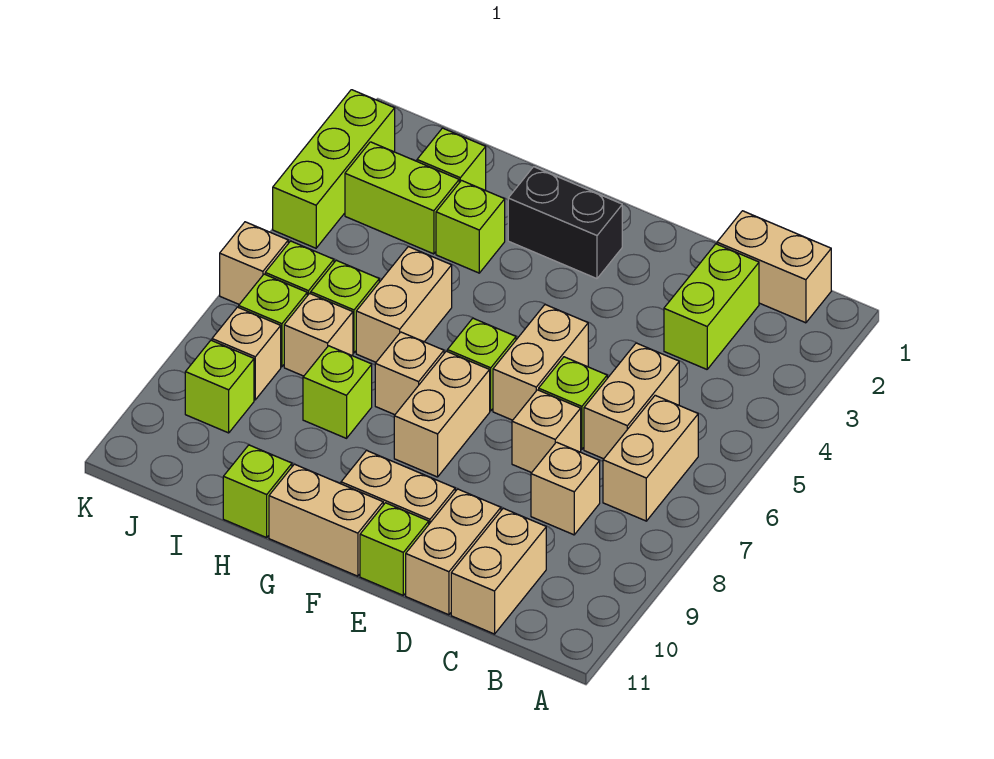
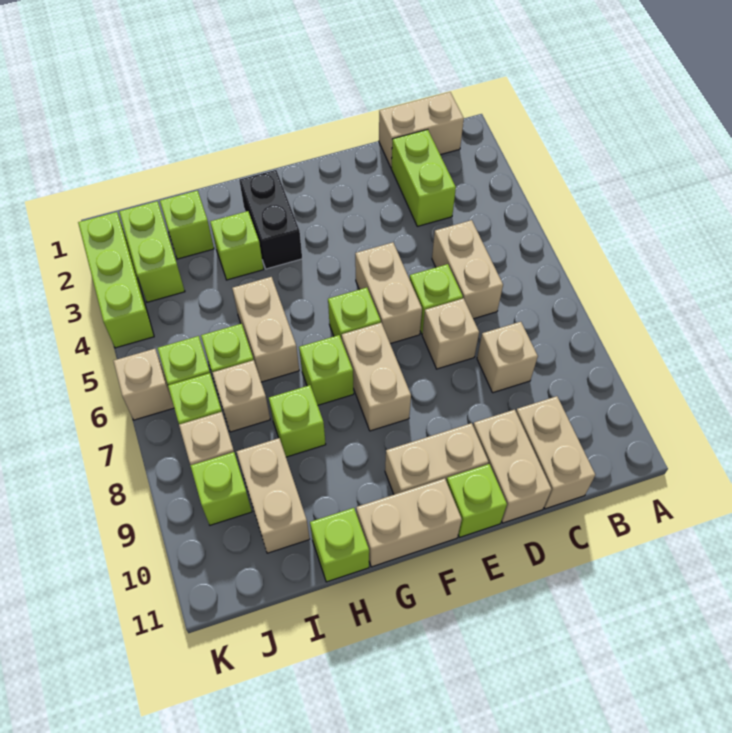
tan brick B6:B7 level 1 -> tan brick I9:I10 level 1
black brick F2:G2 level 1 -> black brick G2:G3 level 1
tan brick G7 level 1 -> lime brick G7 level 1
lime brick I3:J3 level 1 -> lime brick J2:J3 level 1

